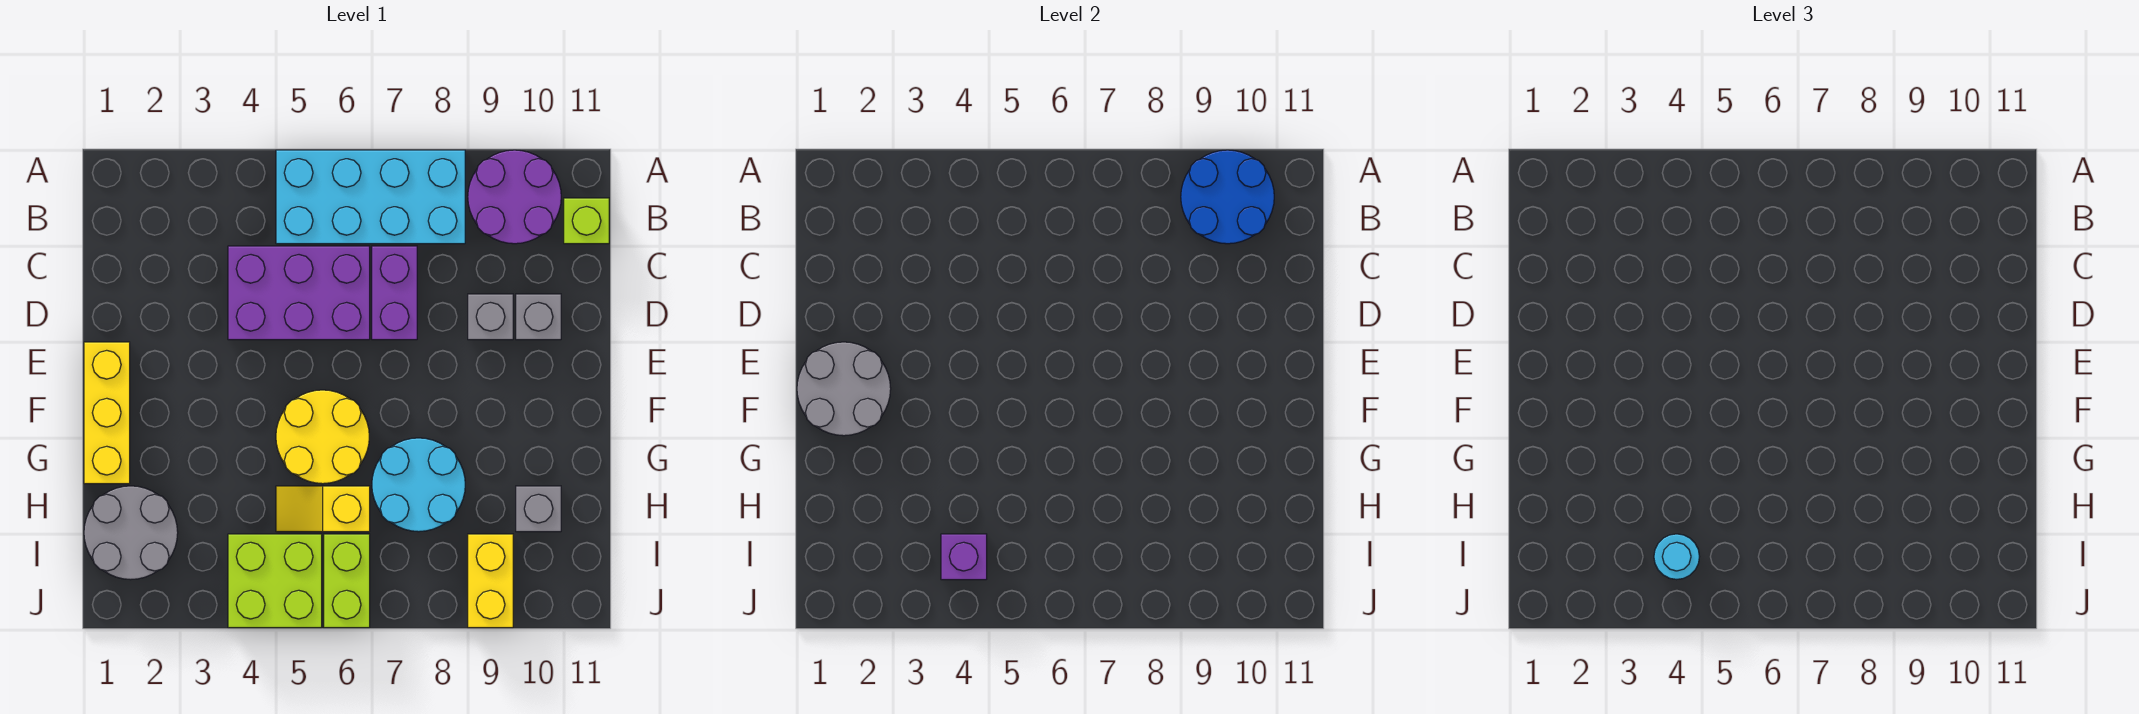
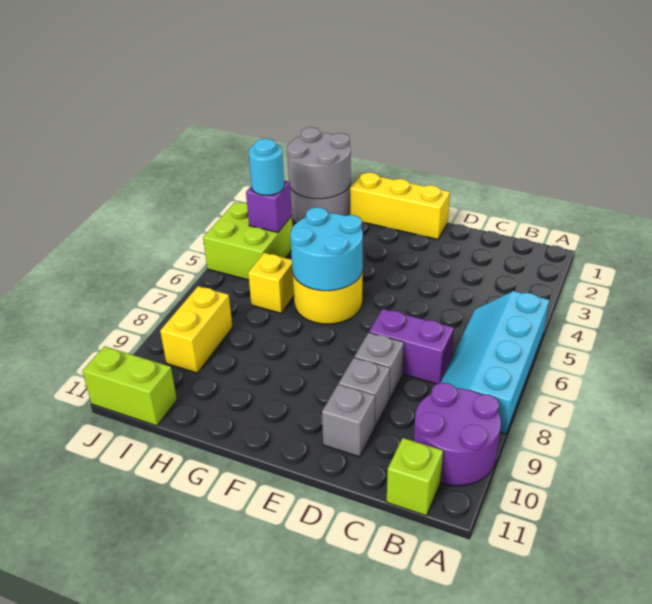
cyan brick A5:B8 level 1 -> cyan slope A5:B8 level 1 top A
blue round brick A9:B10 level 2 -> none
purple brick C4:D6 level 1 -> none
grey round brick E1:F2 level 2 -> grey round brick H1:I2 level 2
cyan round brick G7:H8 level 1 -> cyan round brick F5:G6 level 2
grey brick H10 level 1 -> grey brick D8 level 1
lime brick I6:J6 level 1 -> lime brick I11:J11 level 1
yellow brick I9:J9 level 1 -> yellow brick I8:I9 level 1

